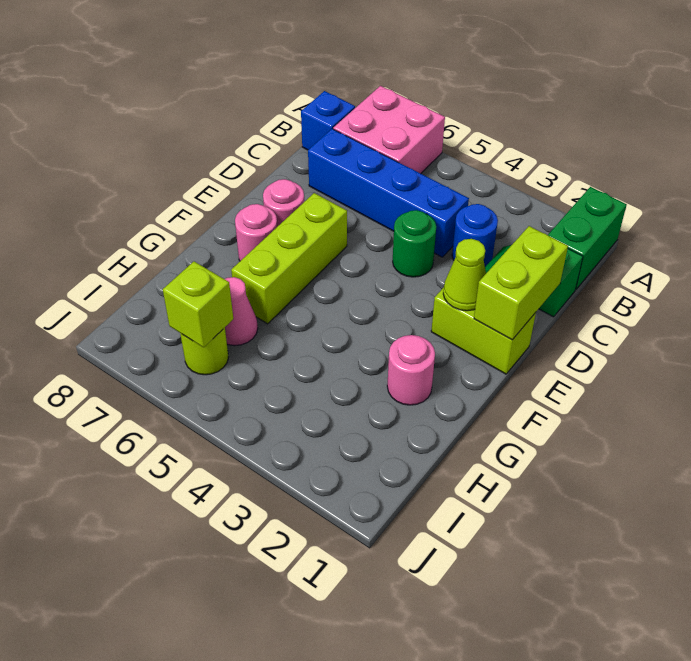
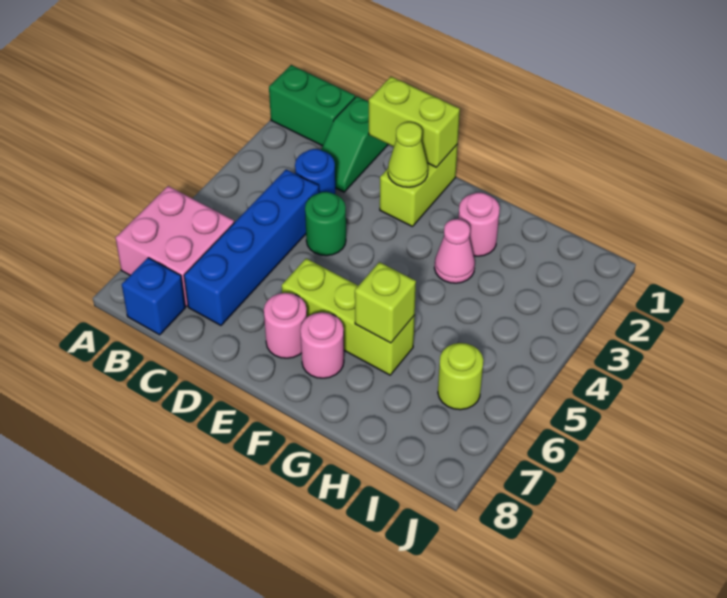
pink cone H6 level 1 -> pink cone G3 level 1
lime brick I6 level 2 -> lime brick G6 level 2

